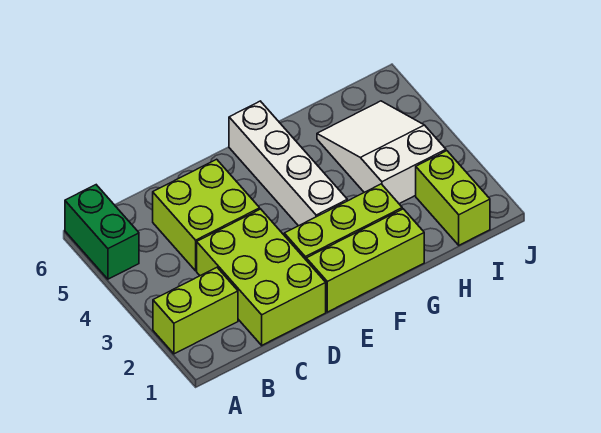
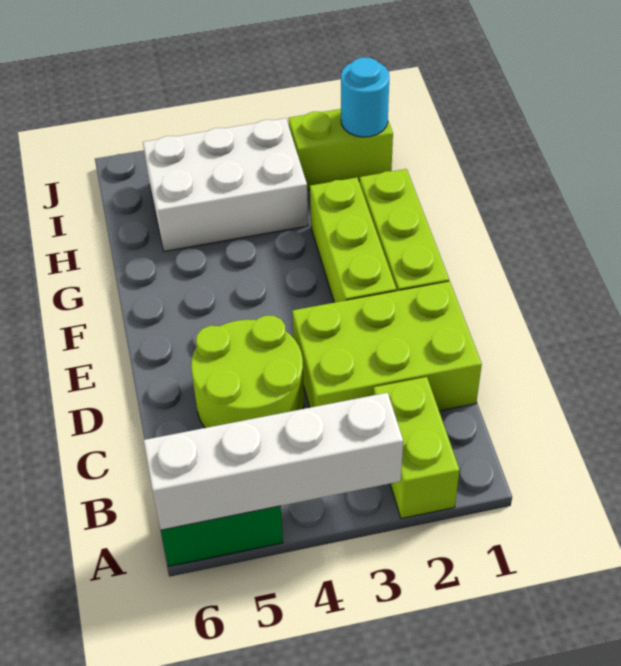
lime brick C4:D5 level 1 -> lime round brick C4:D5 level 1
white brick F3:F6 level 1 -> white brick A3:A6 level 2
white slope H3:I5 level 1 top 3 -> white brick H3:I5 level 1
none -> cyan round brick I1 level 2

